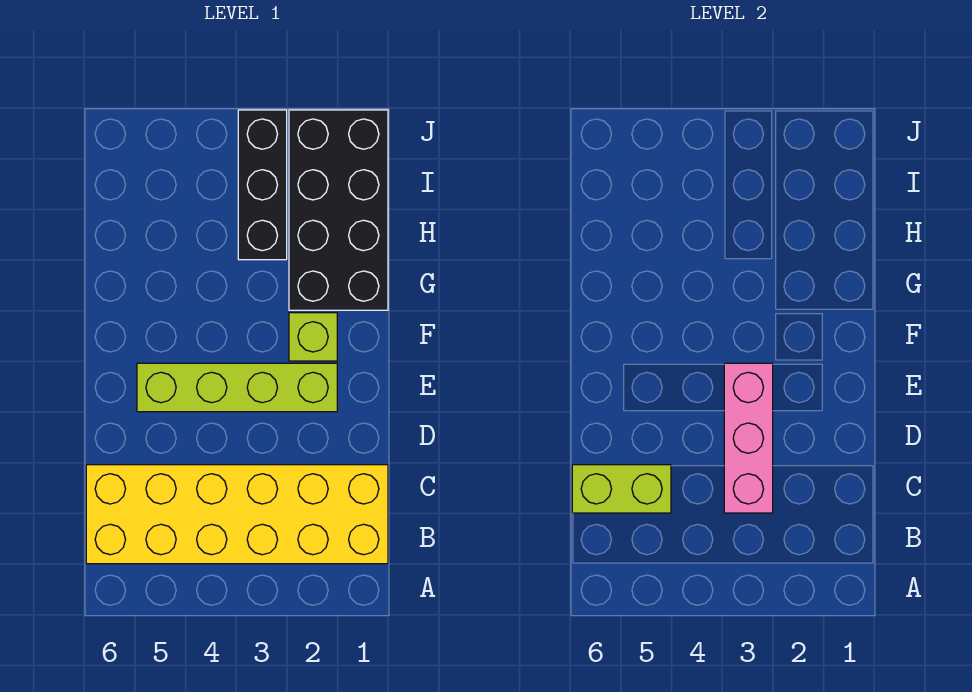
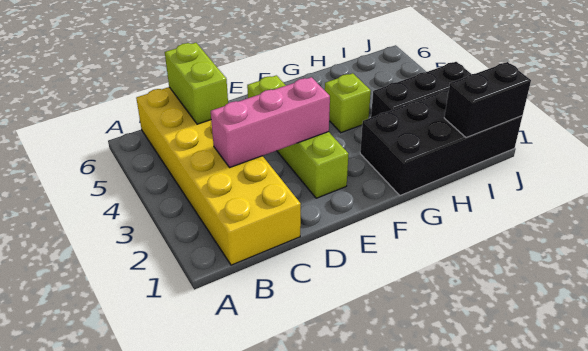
lime brick F2 level 1 -> lime brick G4 level 1
none -> black brick I1:J1 level 2

